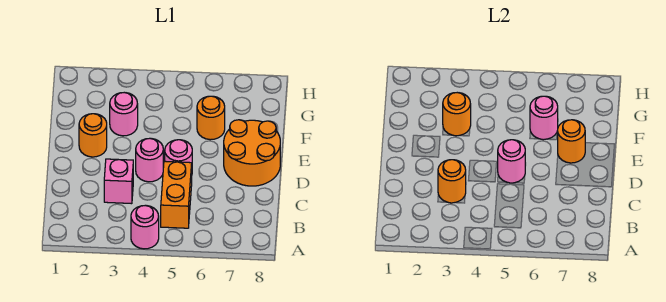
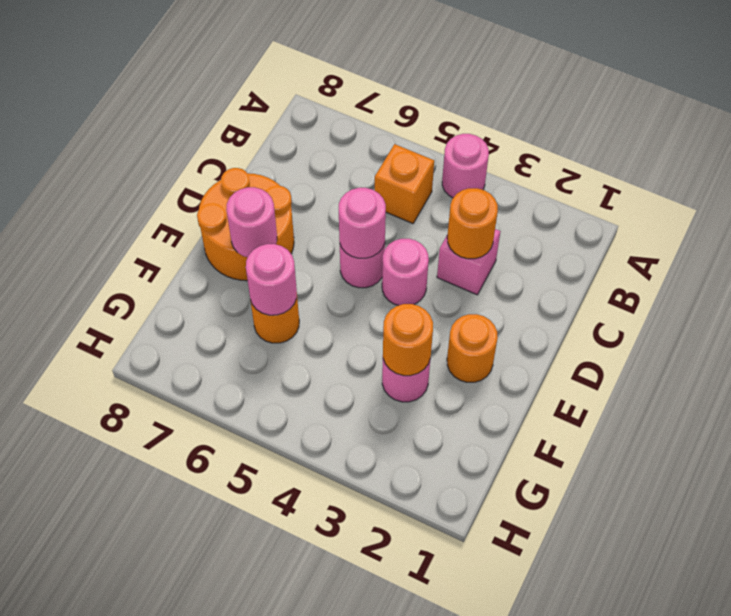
orange brick B5:C5 level 1 -> orange brick B5 level 1
orange round brick E7 level 2 -> pink round brick E7 level 2

